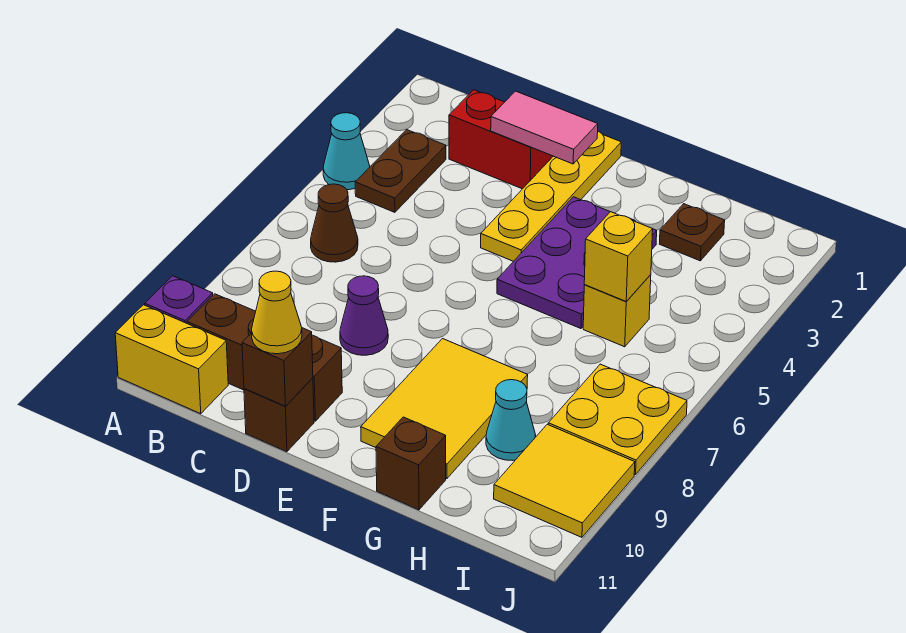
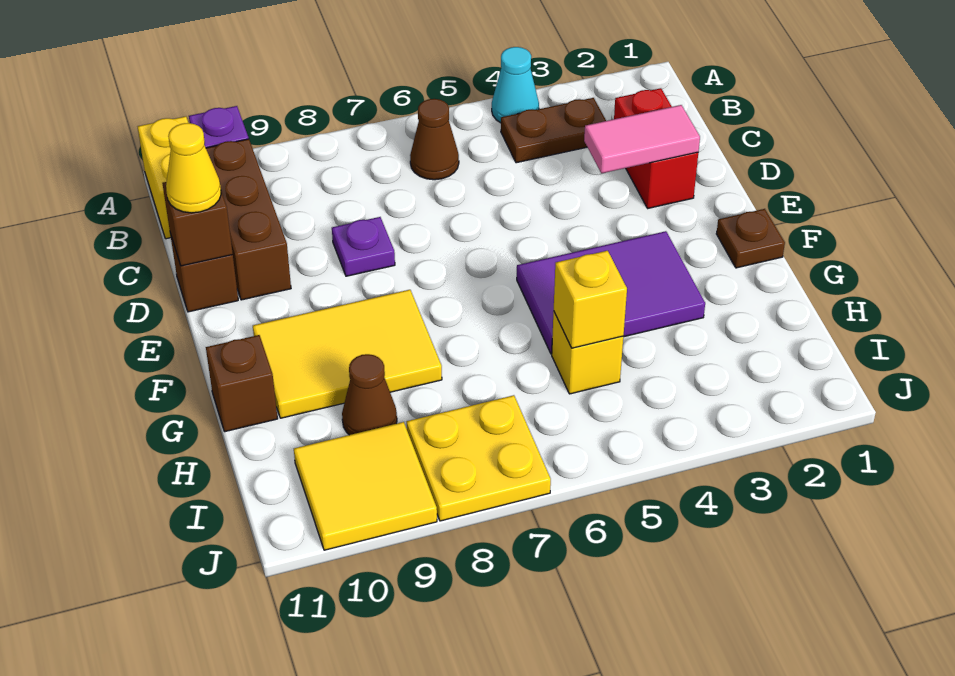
pink tile D2:E2 level 2 -> pink tile D2:D3 level 2
purple cone D8 level 1 -> purple plate D8 level 1
yellow plate E1:E4 level 1 -> none
purple plate F3:G5 level 1 -> purple tile F3:G5 level 1
brown plate H2 level 1 -> brown plate F1 level 1
cyan cone H9 level 1 -> brown cone H9 level 1

